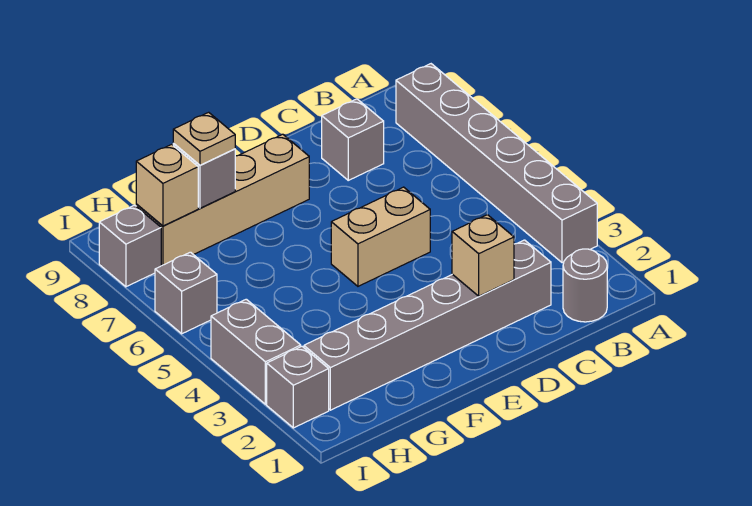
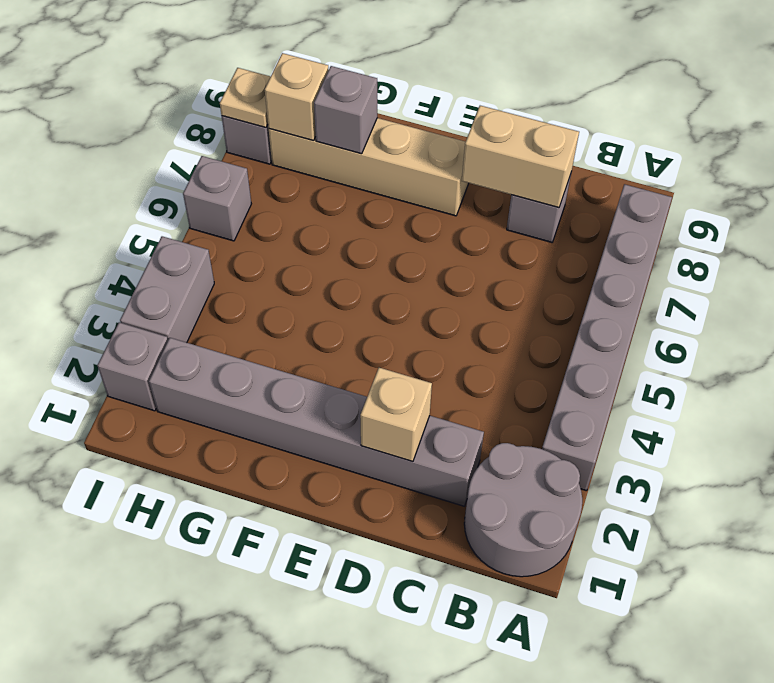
grey round brick B1 level 1 -> grey round brick A1:B2 level 1
tan brick D5:E5 level 1 -> tan brick C8:D8 level 2
tan plate G8 level 3 -> tan plate I8 level 2

